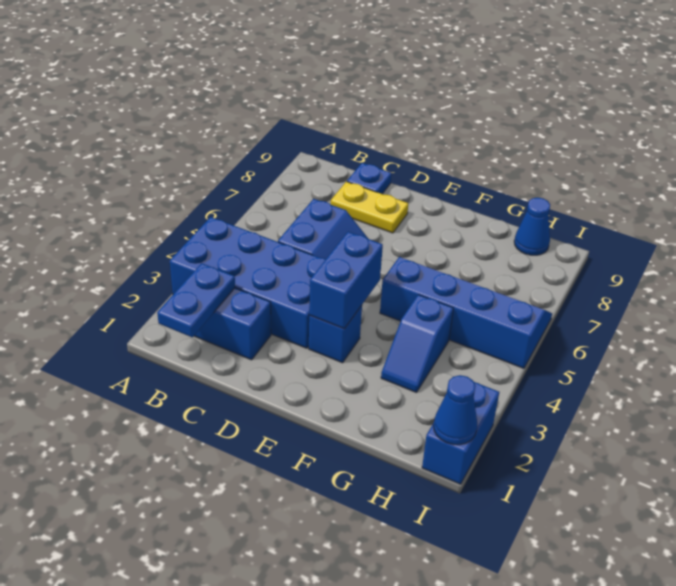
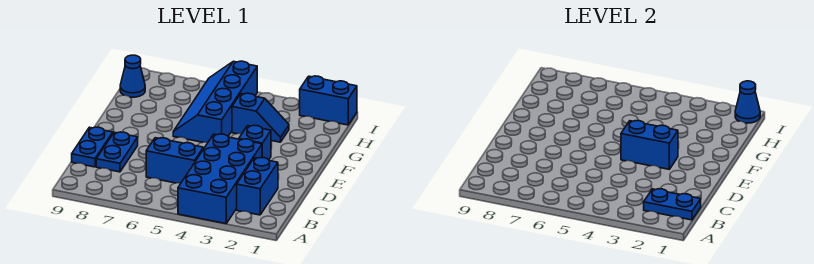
yellow plate C8:D8 level 1 -> blue plate C8:D8 level 1
blue plate C9 level 1 -> blue plate C9:D9 level 1

